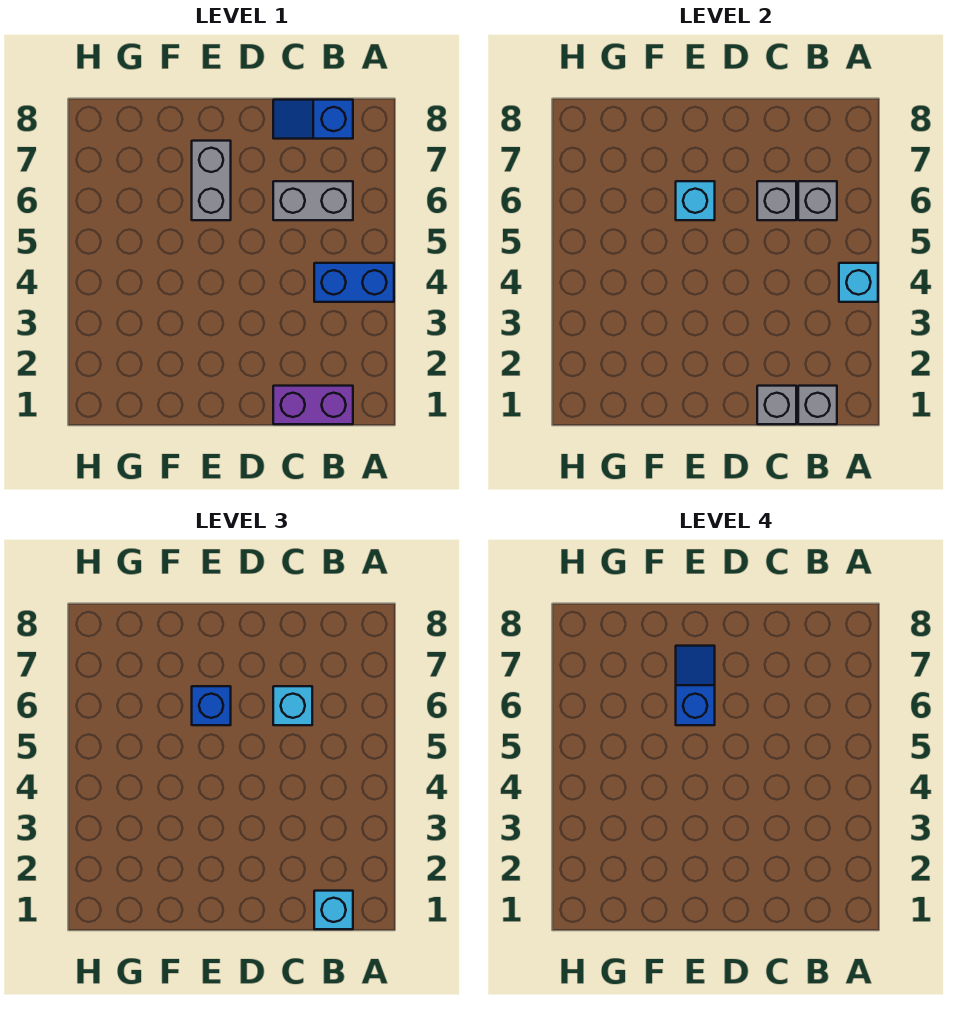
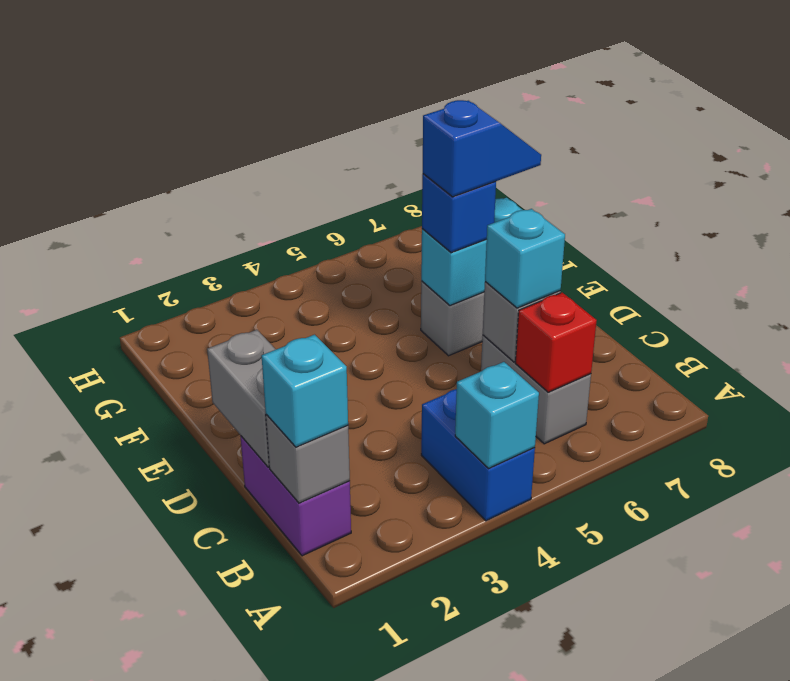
grey brick B6 level 2 -> red brick B6 level 2
blue slope B8:C8 level 1 top B -> none
grey brick C1 level 2 -> grey brick C1:D1 level 2
cyan brick E6 level 2 -> cyan brick E6:E7 level 2

